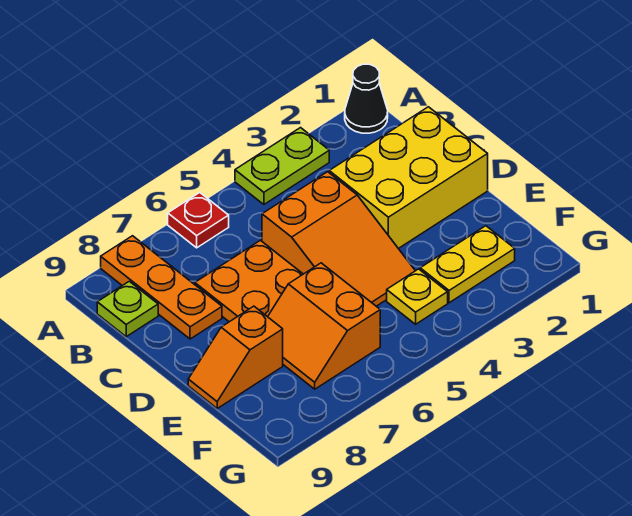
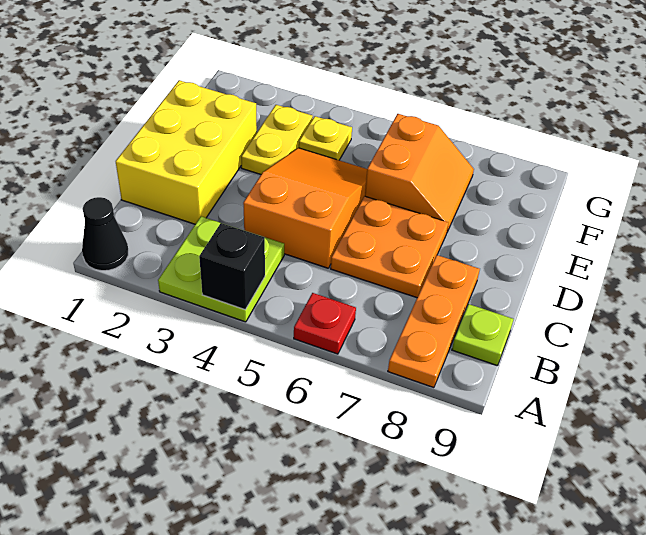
lime plate A3:A4 level 1 -> lime plate A3:B4 level 1
none -> black brick A4 level 2
yellow brick C1:D3 level 1 -> yellow brick C1:E2 level 1
orange slope E8:E9 level 1 top 8 -> none
yellow plate F2:F3 level 1 -> yellow plate E3:F3 level 1

